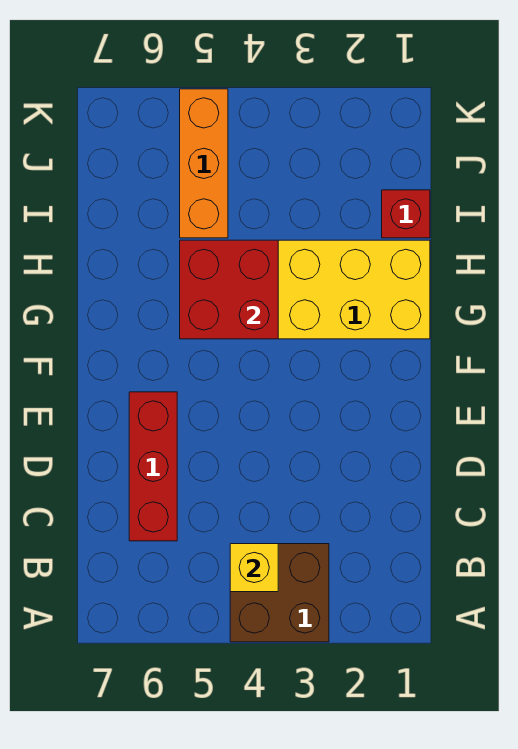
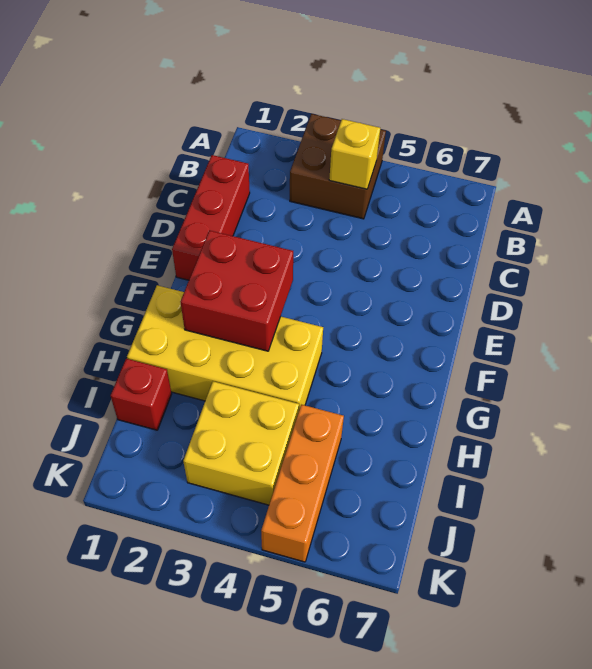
red brick C6:E6 level 1 -> red brick C1:E1 level 1
red brick G4:H5 level 2 -> red brick F2:G3 level 2
none -> yellow brick I3:J4 level 1

